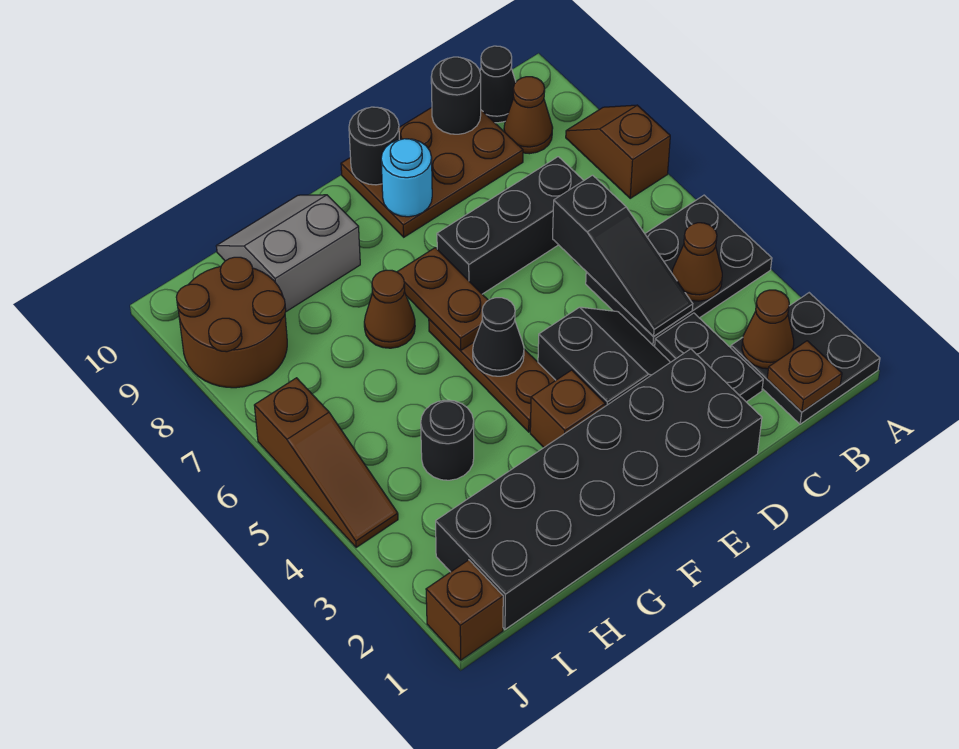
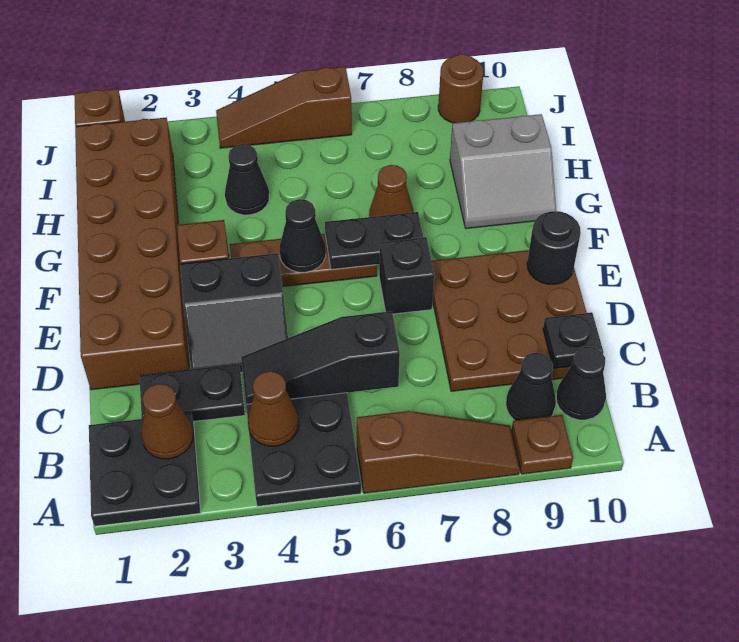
brown slope A7:A8 level 1 top 7 -> brown slope A6:A8 level 1 top 6
brown plate B1 level 2 -> brown plate A9 level 1
brown cone B9 level 1 -> black cone B9 level 1
black brick C7:E7 level 1 -> black brick E7 level 1
brown plate C9:E10 level 1 -> brown plate C8:E10 level 1
black round brick C10 level 2 -> black plate C10 level 2
black brick D1:I2 level 1 -> brown brick D1:I2 level 1
cyan round brick E9 level 2 -> none
brown plate F6:F7 level 2 -> black plate F6:F7 level 2
grey slope G9:H10 level 1 top 9 -> grey slope G9:H10 level 1 top H
black round brick H4 level 1 -> black cone H4 level 1
brown round brick I8:J9 level 1 -> brown round brick J9 level 1

